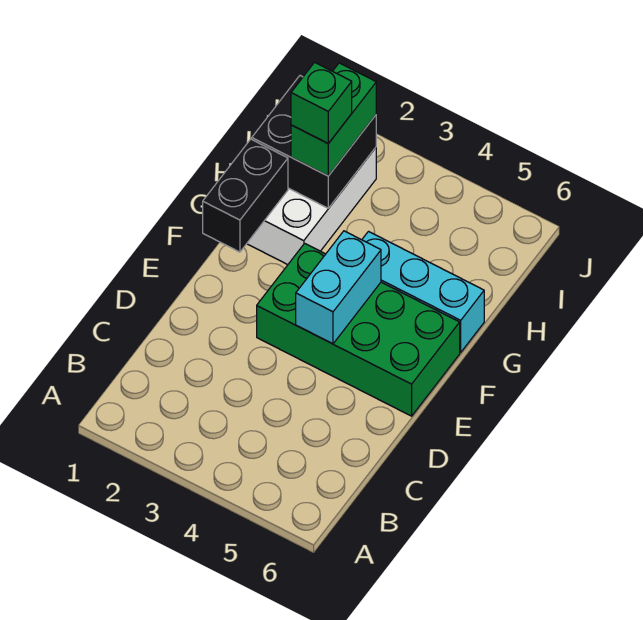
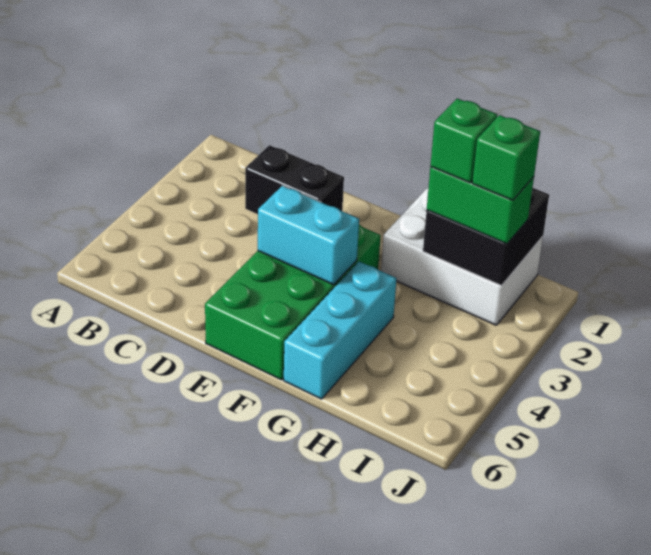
black brick F1:G1 level 2 -> black brick D3:E3 level 2
none -> green brick I2 level 4

